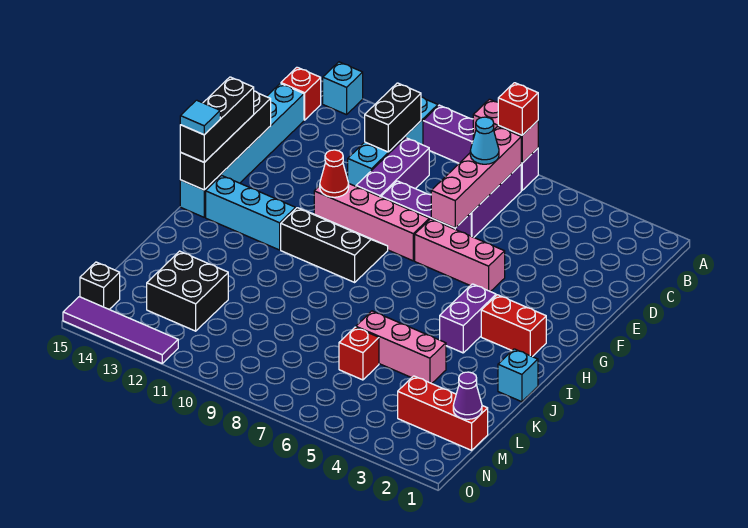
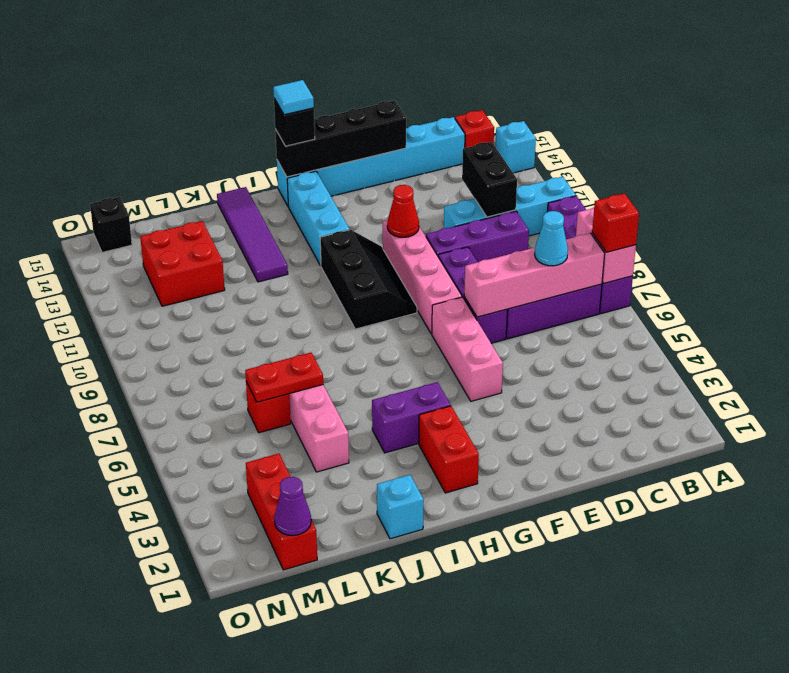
black brick B11:C11 level 2 -> black brick C11:C12 level 2
black brick F15:H15 level 3 -> black brick H15 level 3
none -> red plate K6:L6 level 2
black brick L12:M13 level 1 -> red brick L12:M13 level 1
purple tile O12:O15 level 1 -> purple tile J12:J15 level 1

